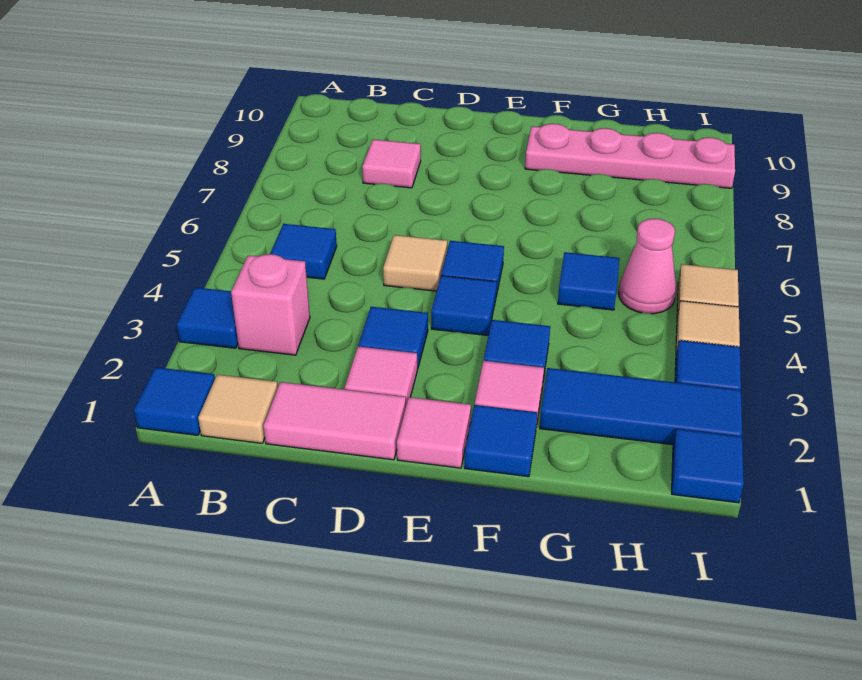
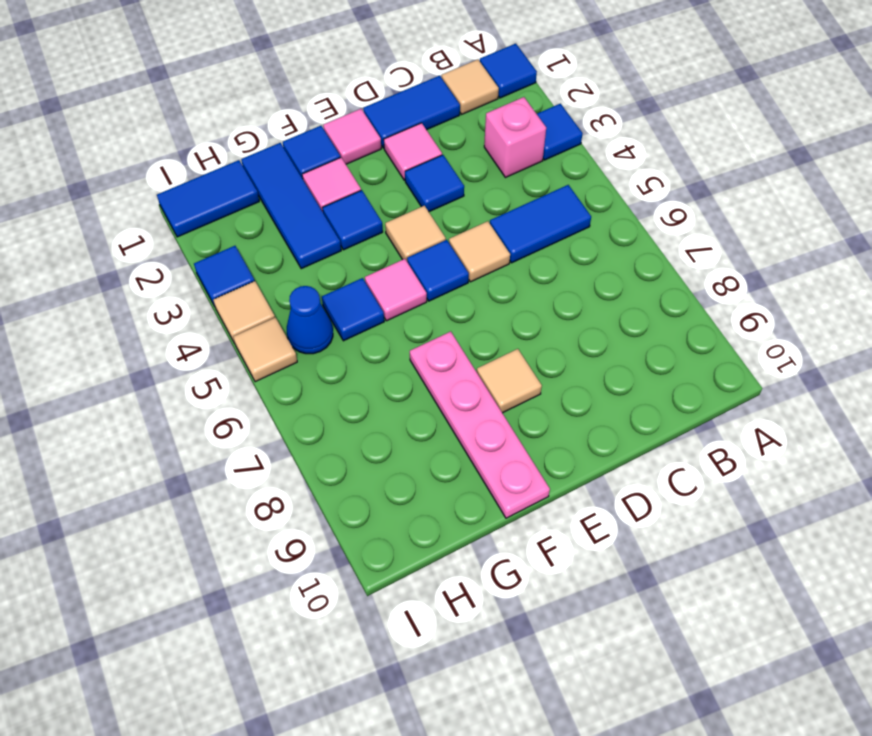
blue tile B5 level 1 -> blue tile B5:C5 level 1
pink tile C1:D1 level 1 -> blue tile C1:D1 level 1
pink tile C8 level 1 -> pink tile F5 level 1
blue tile E4 level 1 -> tan tile E4 level 1
none -> tan tile E8 level 1
pink plate F9:I9 level 1 -> pink plate F7:F10 level 1
blue tile G2:I2 level 1 -> blue tile G1:G3 level 1
pink cone H5 level 1 -> blue cone H5 level 1
blue tile I1 level 1 -> blue tile H1:I1 level 1

